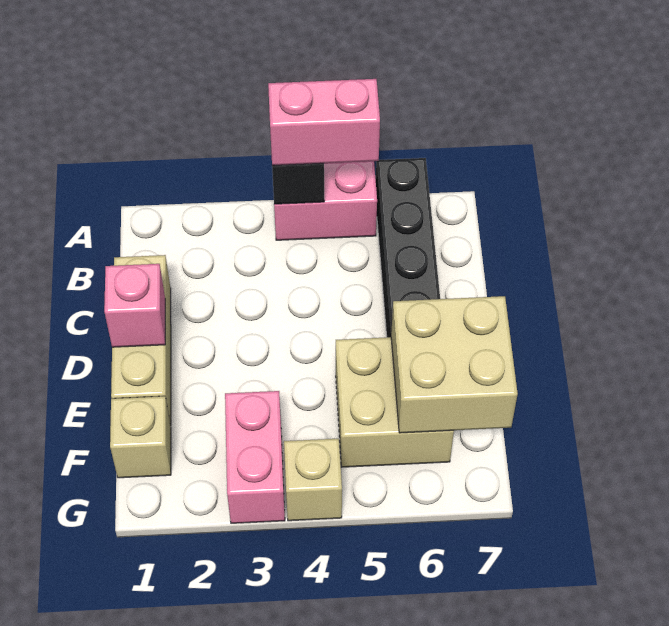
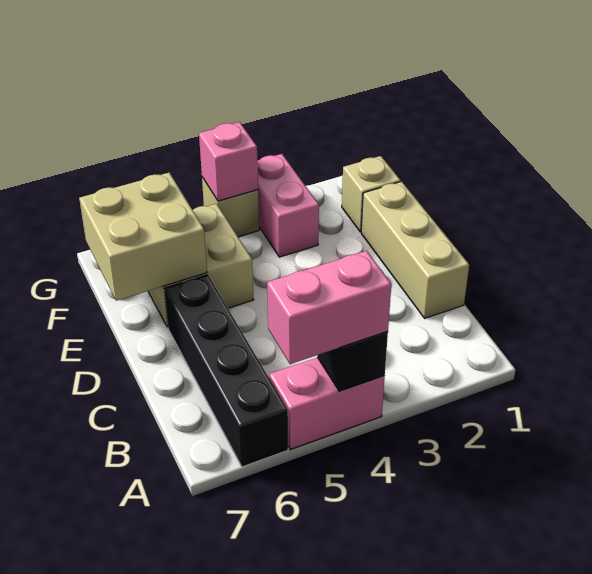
pink brick D1 level 2 -> pink brick G4 level 2

